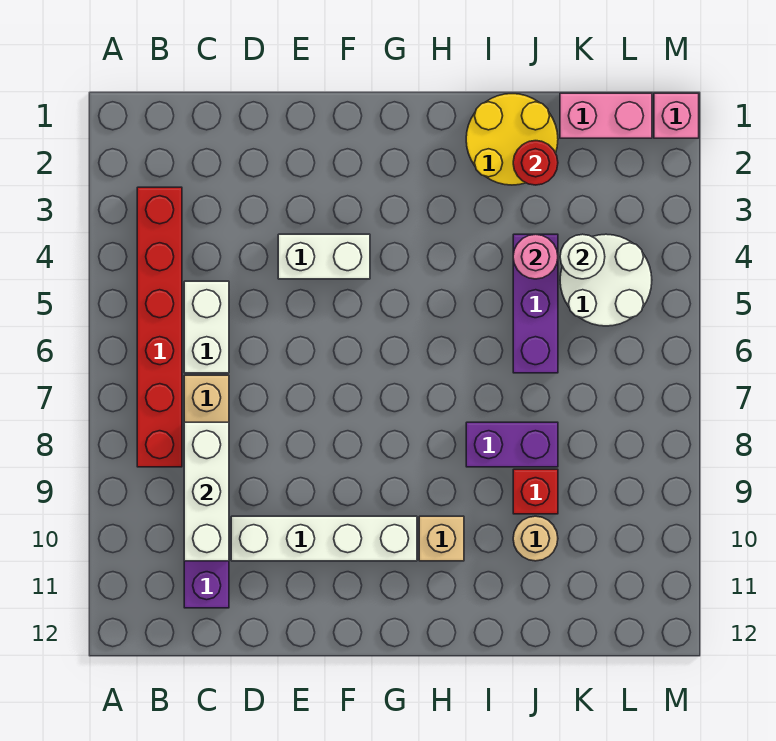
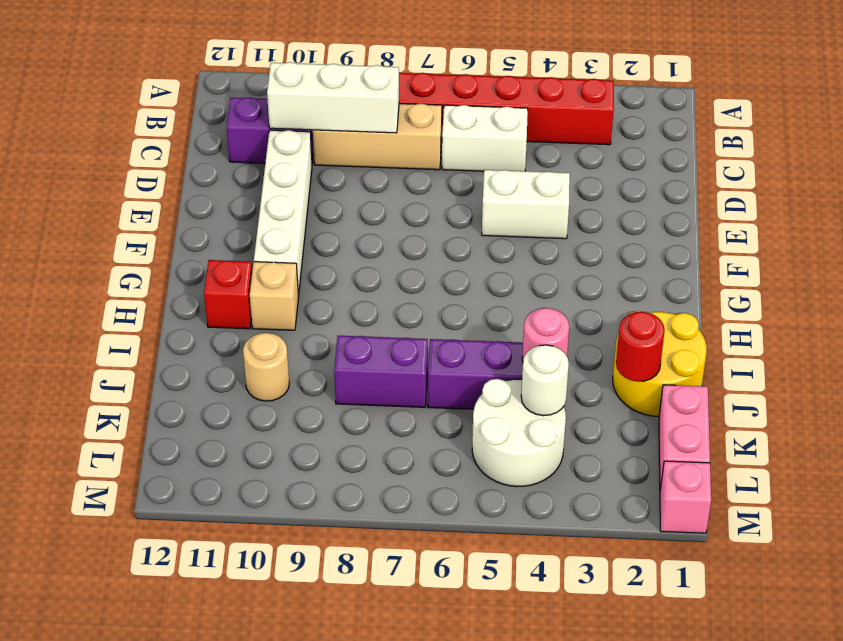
white brick E4:F4 level 1 -> white brick E4:E5 level 1
purple brick I8:J8 level 1 -> purple brick J7:J8 level 1
red brick J9 level 1 -> red brick H11 level 1

